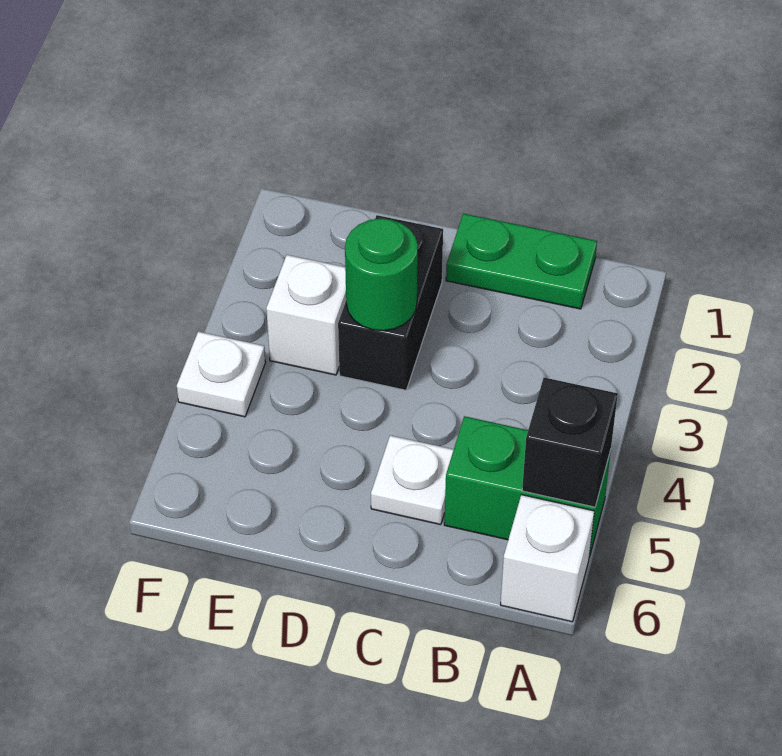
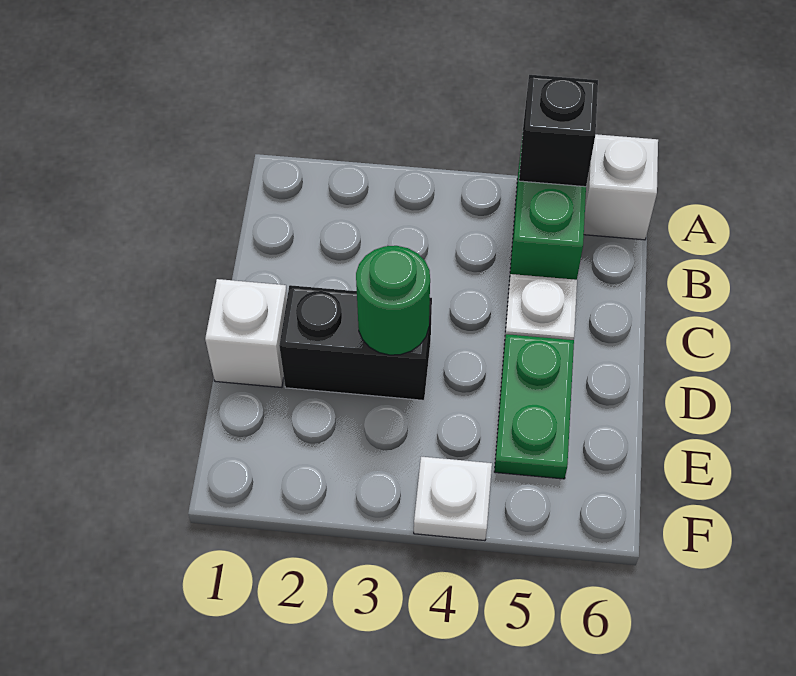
green plate B1:C1 level 1 -> green plate D5:E5 level 1
white brick E3 level 1 -> white brick D1 level 1

